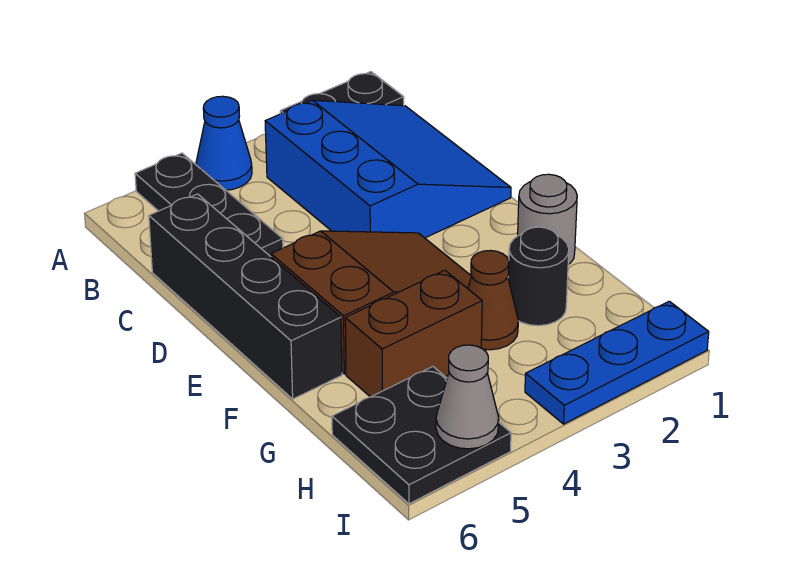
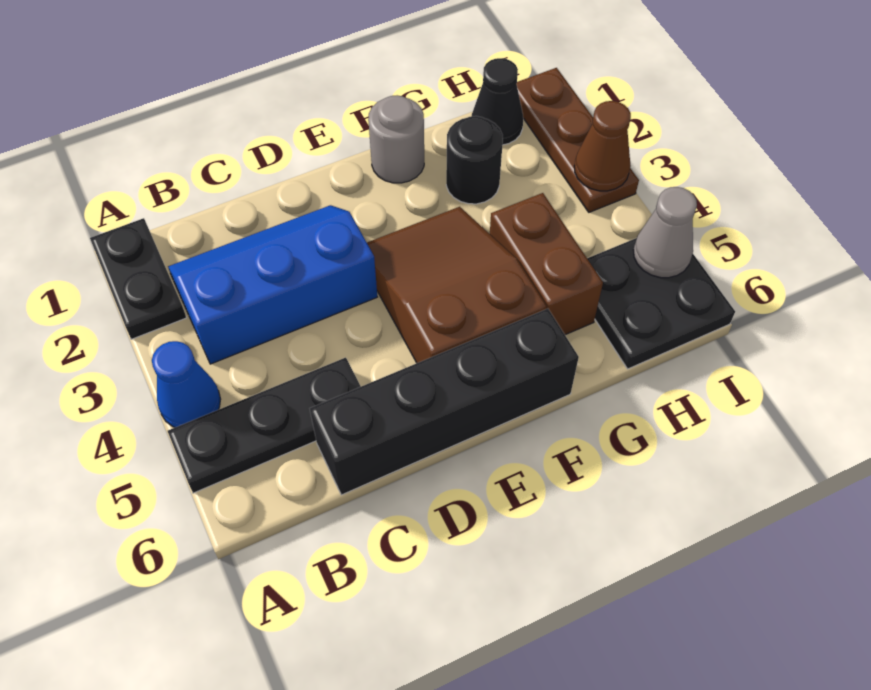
blue slope B1:D3 level 1 top 3 -> blue slope B2:D3 level 1 top 3
brown cone G3 level 1 -> brown cone I3 level 2
none -> black cone H1 level 1
blue plate I1:I3 level 1 -> brown plate I1:I3 level 1

